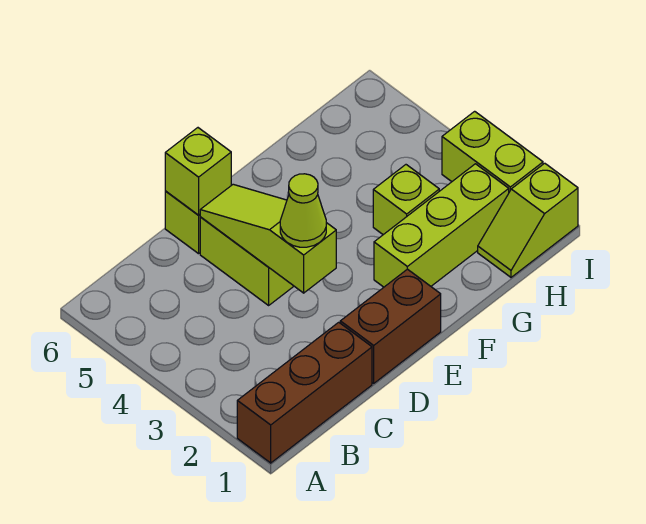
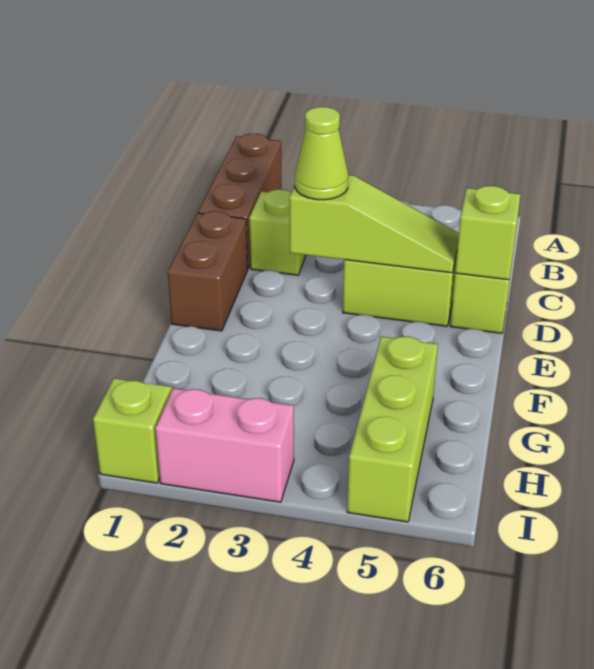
lime brick F2:H2 level 1 -> lime brick G5:I5 level 1
lime brick G3 level 1 -> lime brick C2 level 1
lime brick I2:I3 level 1 -> pink brick I2:I3 level 1

